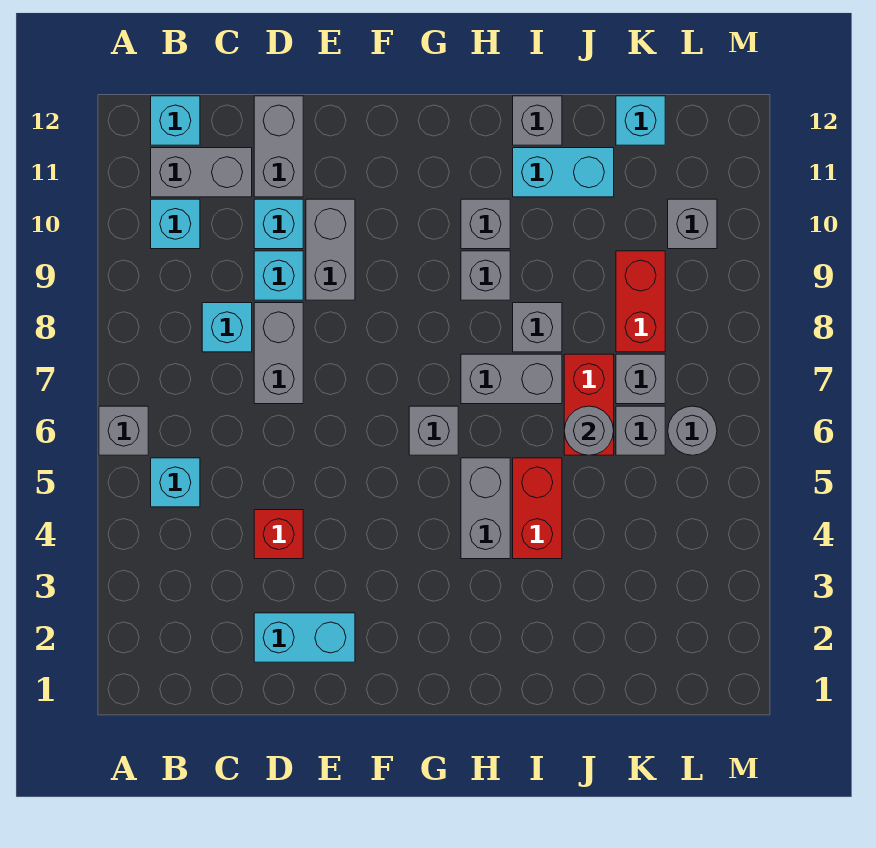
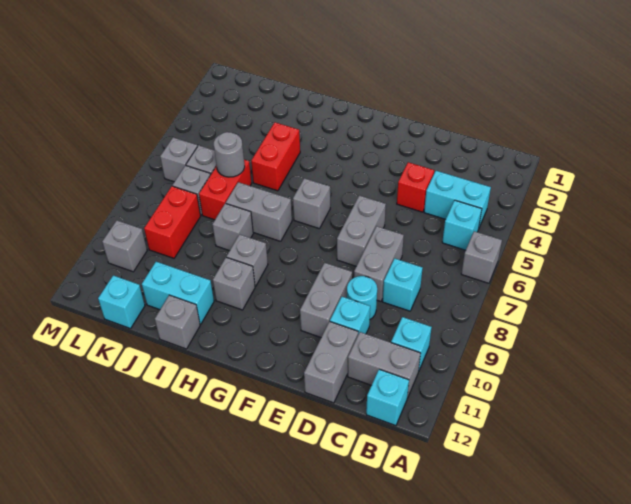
cyan brick D2:E2 level 1 -> cyan brick B4:C4 level 1
cyan brick D9 level 1 -> cyan round brick D9 level 1
grey brick H4:H5 level 1 -> grey brick E6:E7 level 1
grey round brick L6 level 1 -> grey brick L6 level 1

